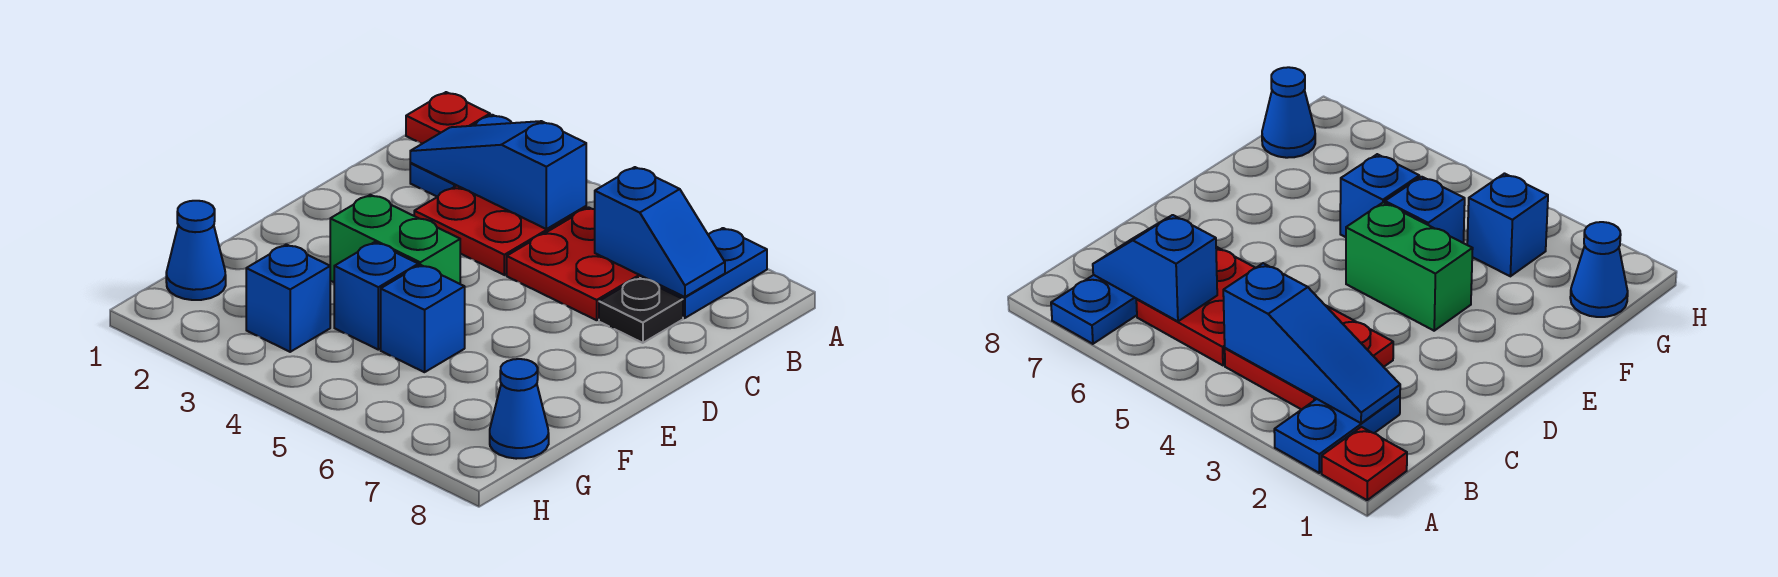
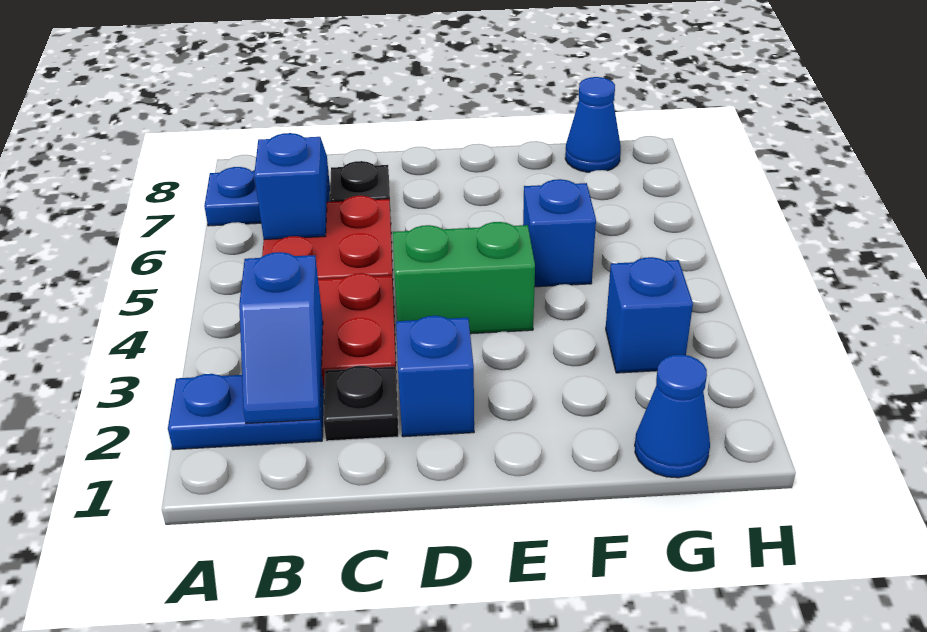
red plate A1 level 1 -> none
blue slope B2:B4 level 2 top 4 -> blue slope B2:B3 level 2 top 3
none -> black plate C2 level 1
green brick E3:E4 level 1 -> green brick D4:E4 level 1
blue brick F4 level 1 -> blue brick D2 level 1

